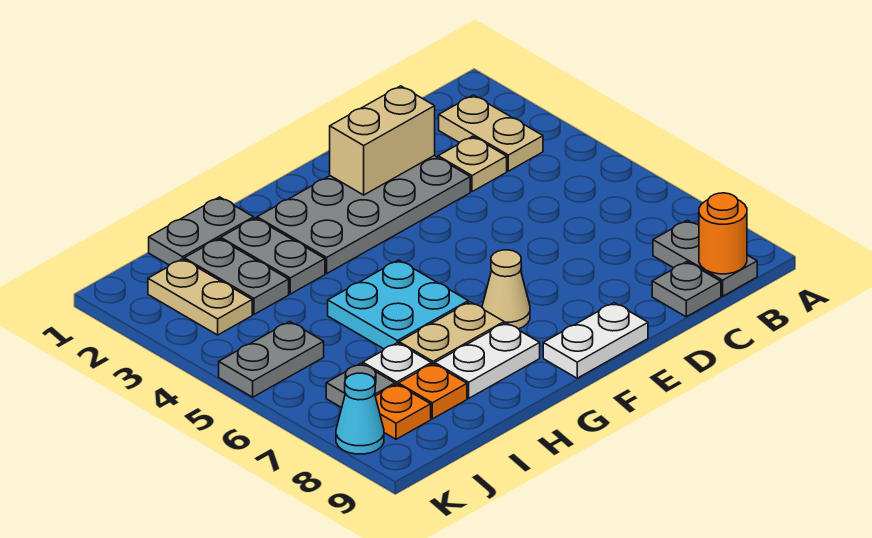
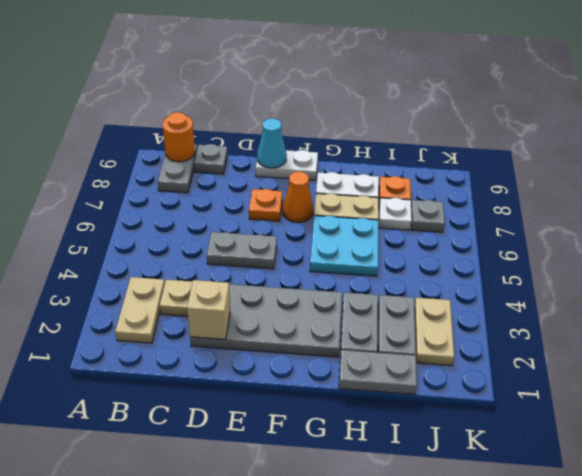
tan brick D2:E2 level 2 -> tan brick D2 level 2
tan cone F7 level 1 -> orange cone F7 level 1
grey plate J5:K5 level 1 -> grey plate D5:E5 level 1
orange plate J8 level 1 -> orange plate E7 level 1
cyan cone K8 level 1 -> cyan cone E9 level 2

